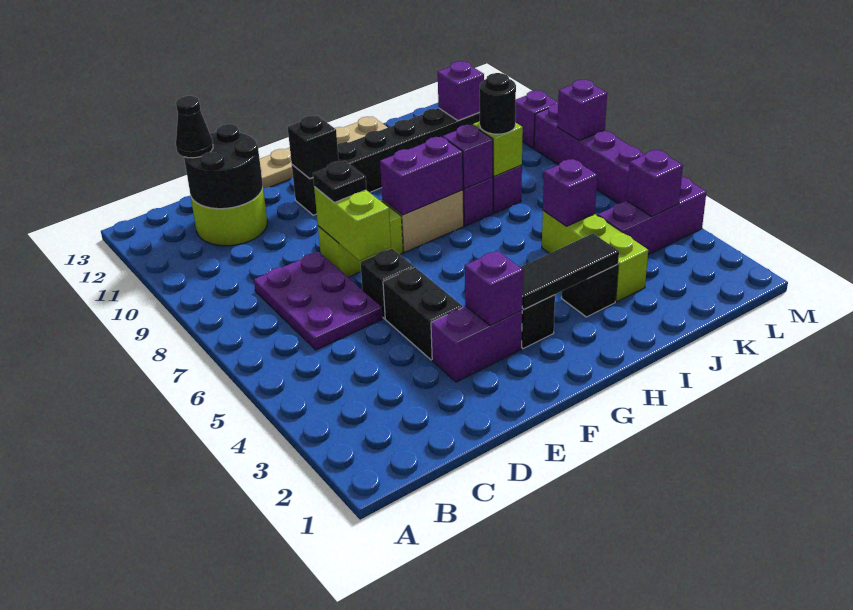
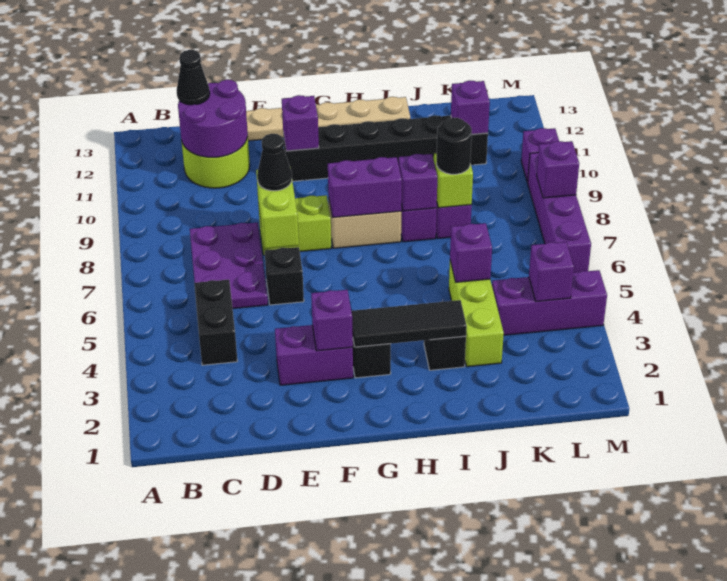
black round brick C11:D12 level 2 -> purple round brick C11:D12 level 2
black brick E4:E5 level 1 -> black brick C4:C5 level 1
black plate E8 level 3 -> black cone E8 level 3
black brick F11 level 2 -> purple brick F11 level 2

